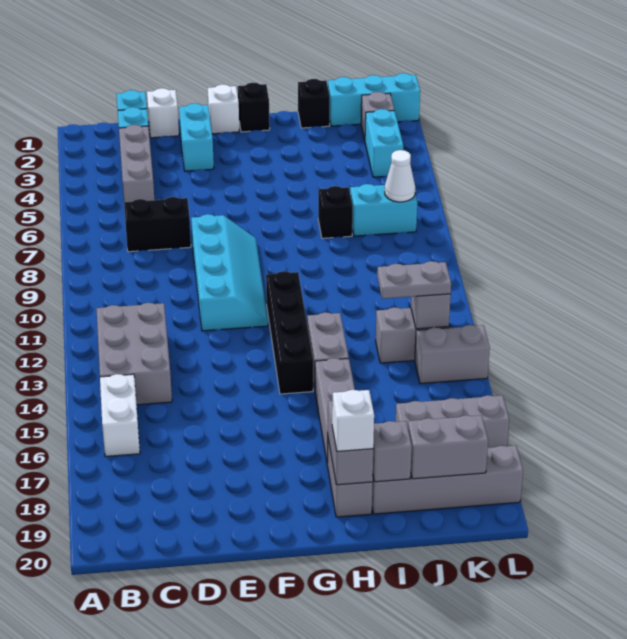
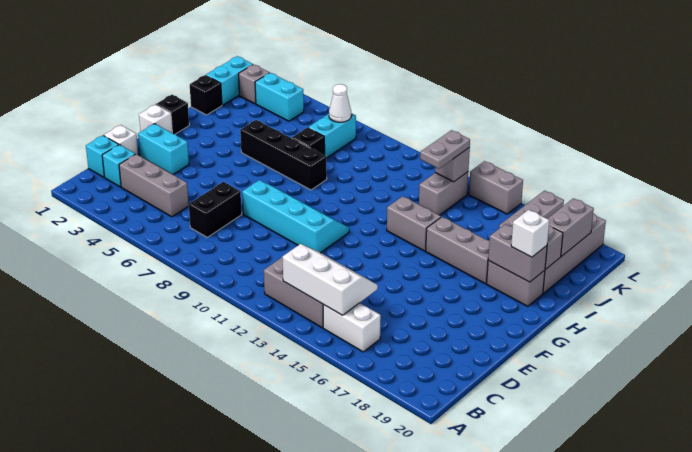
none -> white slope B13:C15 level 2 top B
black brick G11:G14 level 1 -> black brick H5:H8 level 1
cyan brick J1:L1 level 1 -> cyan brick J1:K1 level 1
grey brick K14:L14 level 1 -> grey brick L14:L15 level 1

